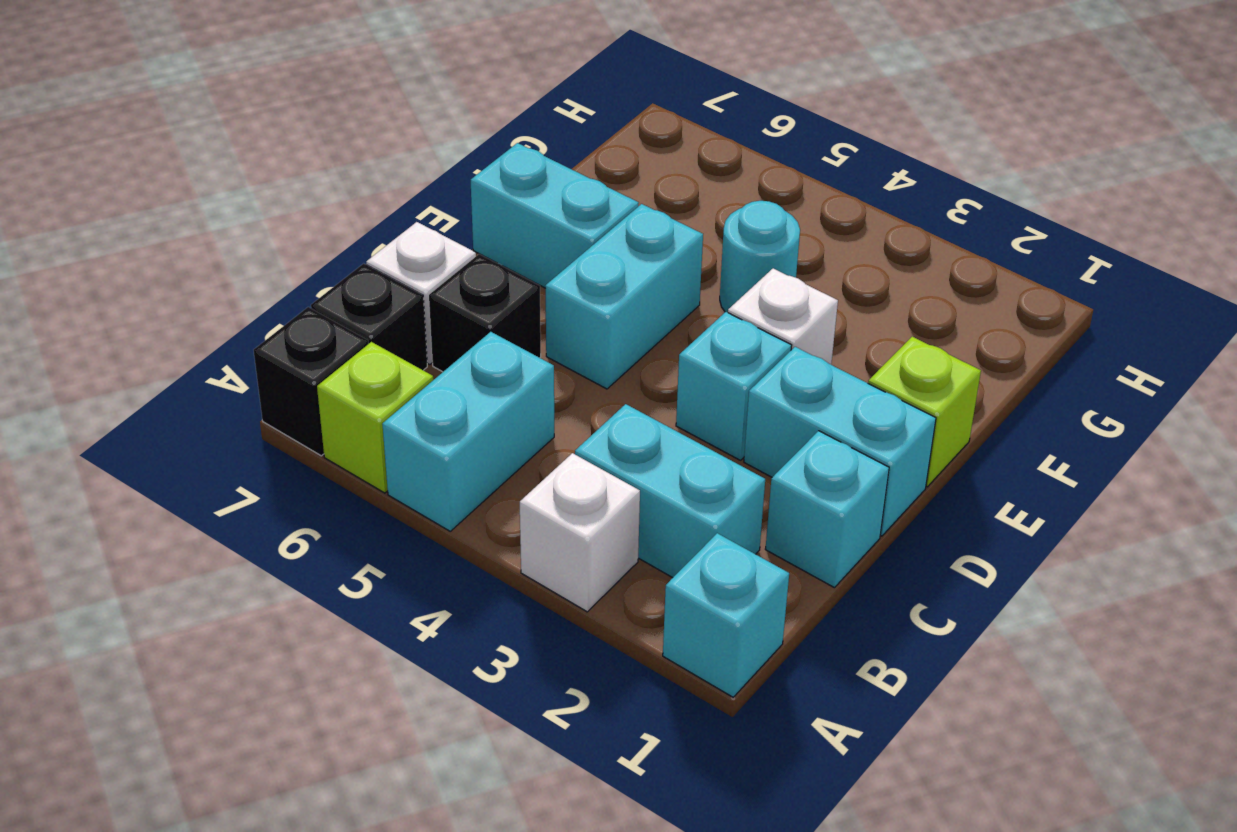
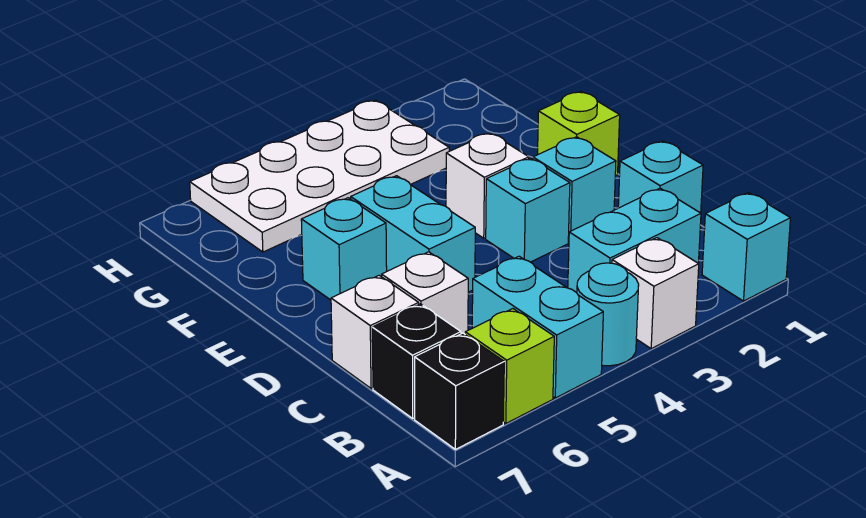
black brick C6 level 1 -> white brick C6 level 1
cyan brick D1:D2 level 1 -> cyan brick D2 level 1
cyan brick E6:E7 level 1 -> cyan brick E6 level 1
cyan round brick F4 level 1 -> cyan round brick A4 level 1
none -> white plate G3:H6 level 1

